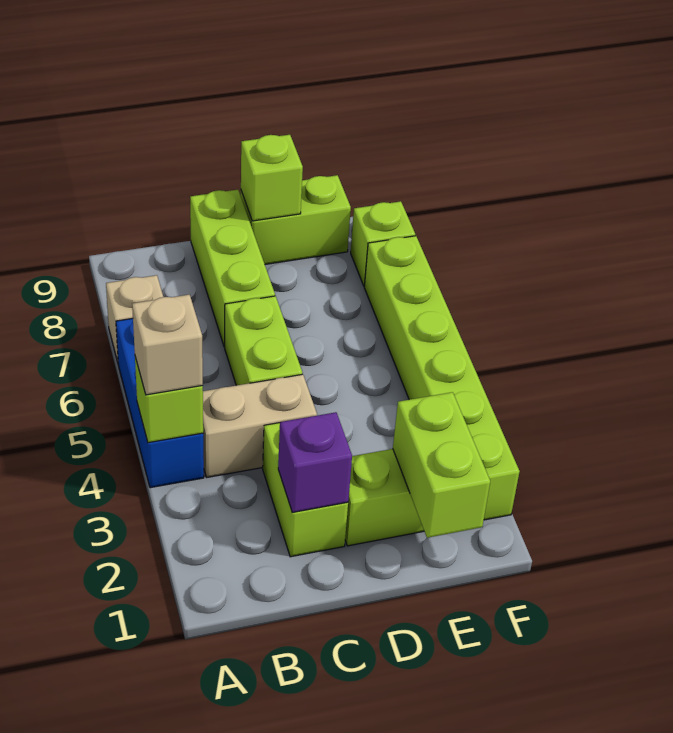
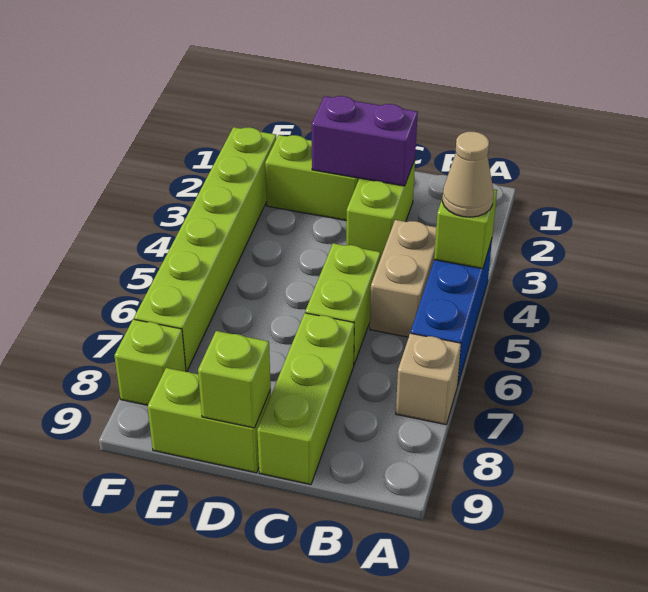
tan brick A4 level 3 -> tan cone A4 level 3
tan brick B4:C4 level 1 -> tan brick B4:B5 level 1
purple brick C2 level 2 -> purple brick C2:D2 level 2
lime brick E1:E2 level 2 -> none

